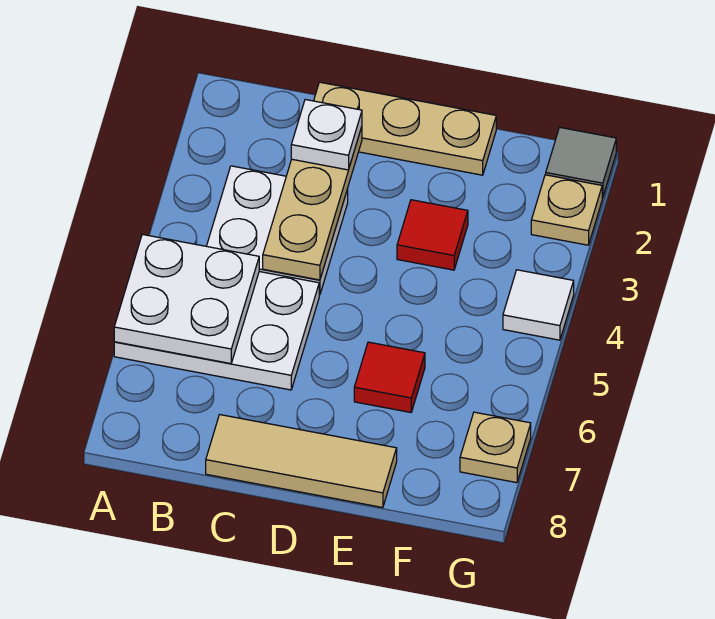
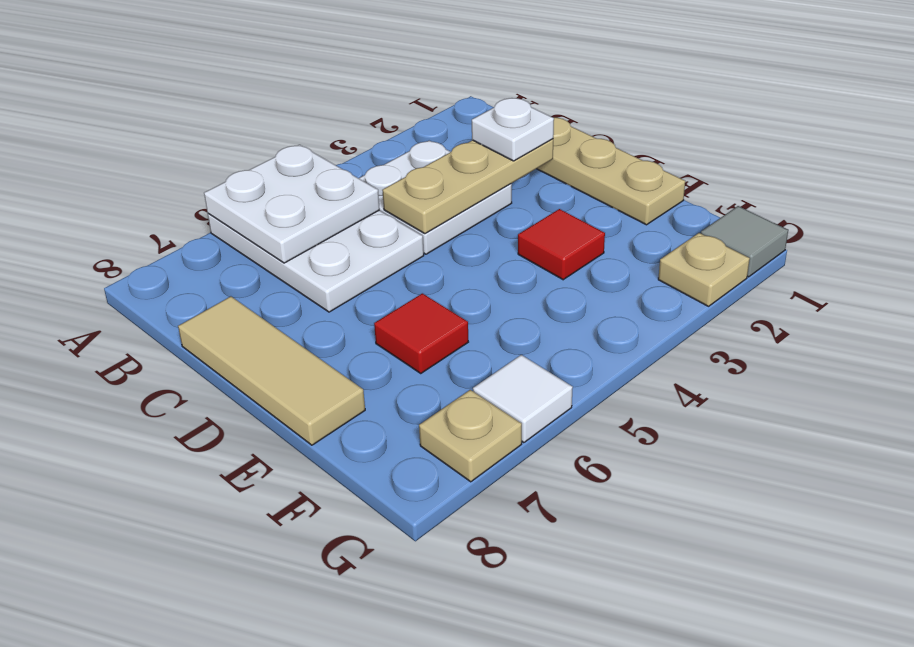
white tile G4 level 1 -> white tile G6 level 1

